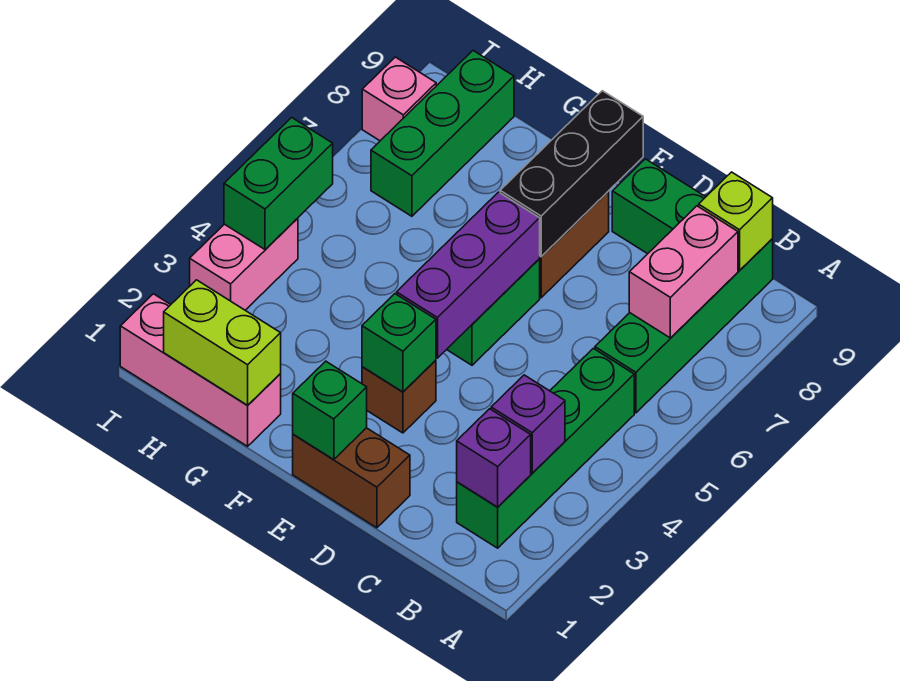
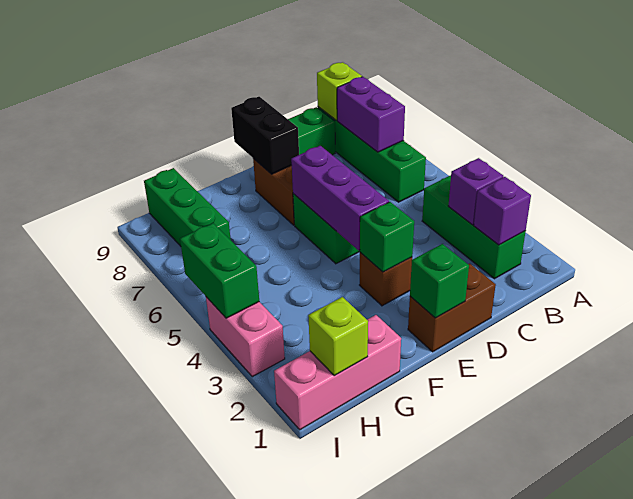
green brick B2:B5 level 1 -> green brick B2:B4 level 1
pink brick B7:B8 level 2 -> purple brick B7:B8 level 2
black brick E7:E9 level 2 -> black brick E8:E9 level 2
lime brick G1:H1 level 2 -> lime brick H1 level 2
pink brick I8 level 1 -> none

